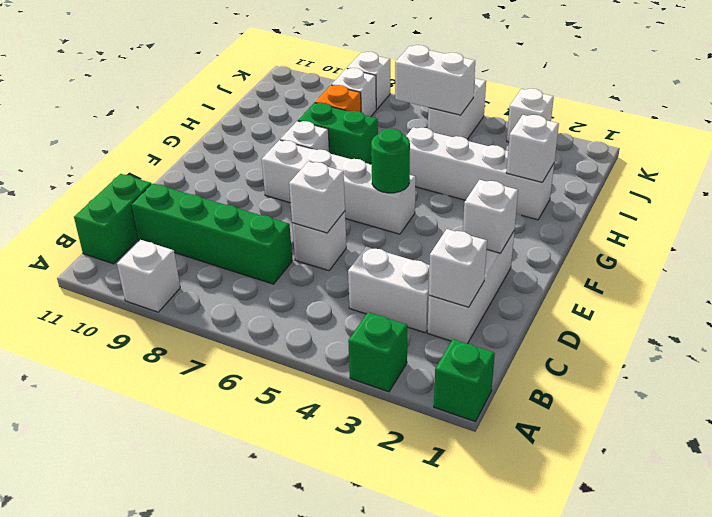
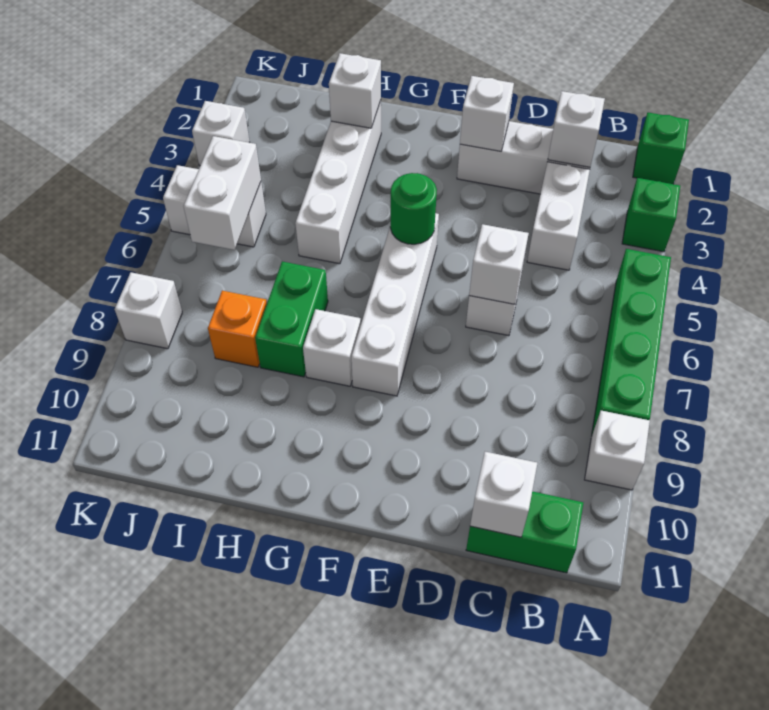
green brick C7:C10 level 1 -> green brick A5:A8 level 1
white brick J8 level 1 -> white brick C11 level 2

